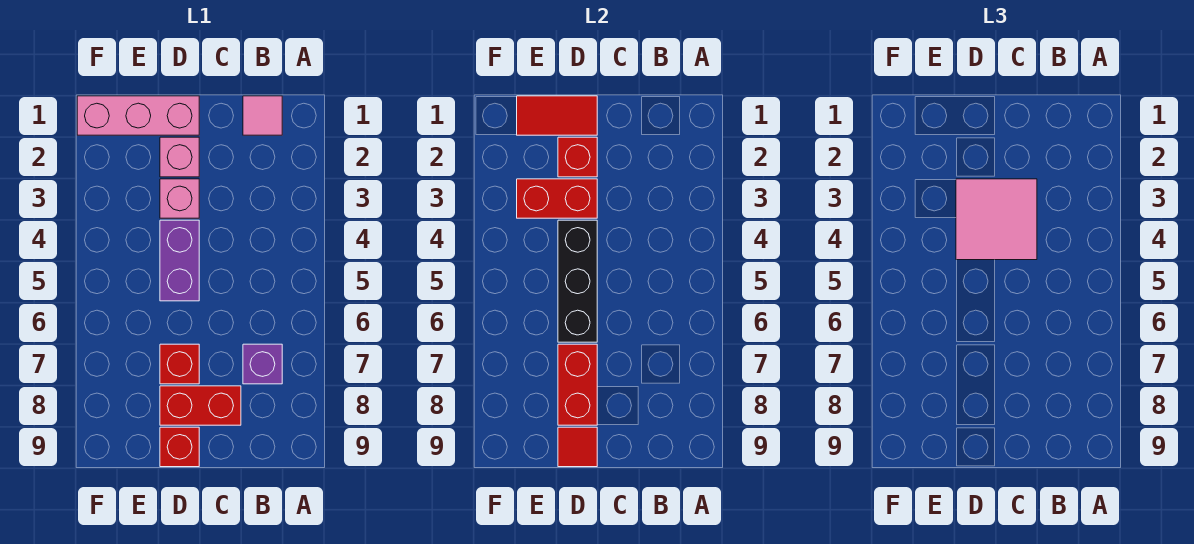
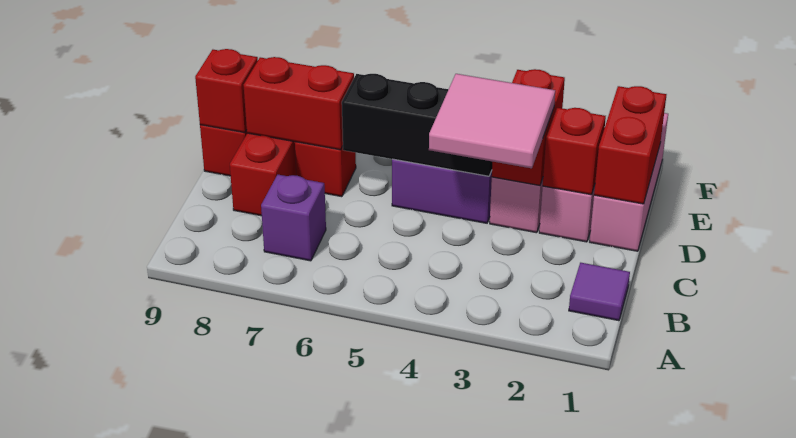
pink tile B1 level 1 -> purple tile B1 level 1
red tile D1:E1 level 2 -> red brick D1:E1 level 2
red tile D9 level 2 -> red brick D9 level 2

